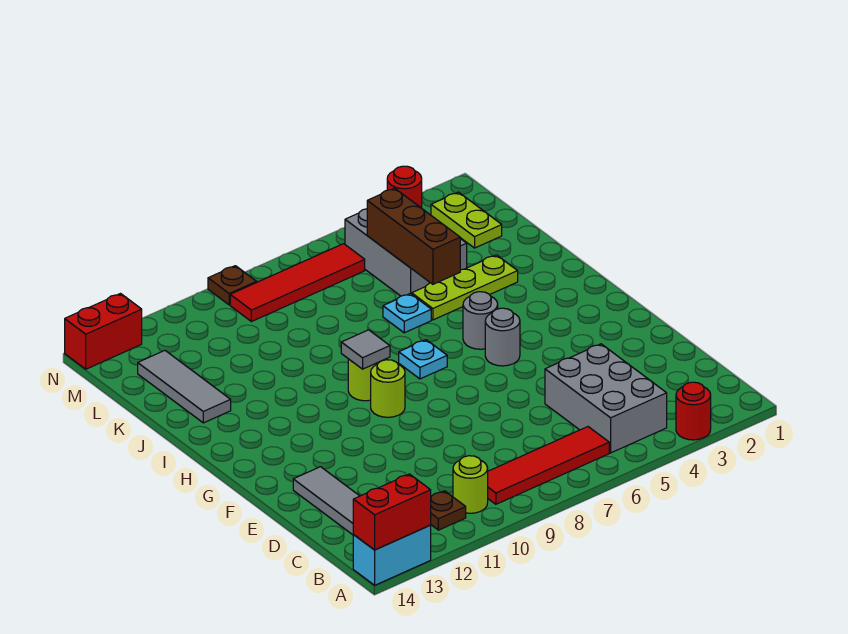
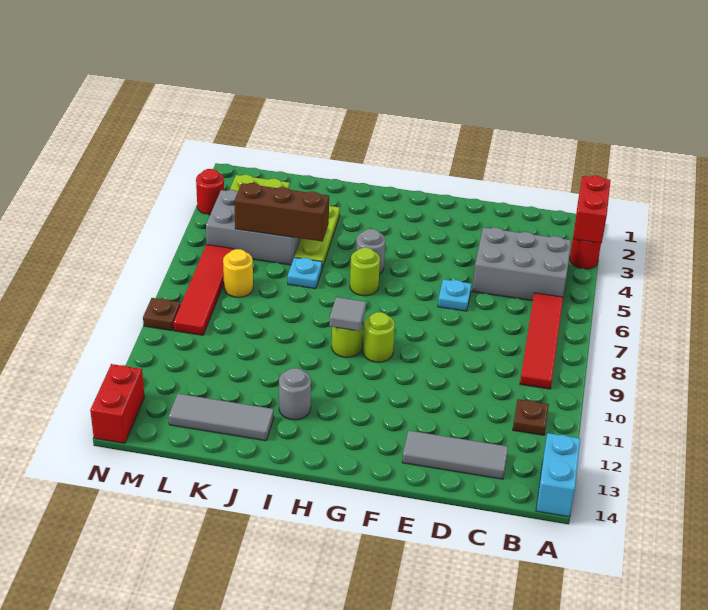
red brick A13:A14 level 2 -> red brick A2:A3 level 2
lime round brick B10 level 1 -> lime round brick H6 level 1
grey round brick G5 level 1 -> grey round brick I12 level 1
cyan plate H7 level 1 -> cyan plate E6 level 1
none -> yellow round brick L7 level 1

